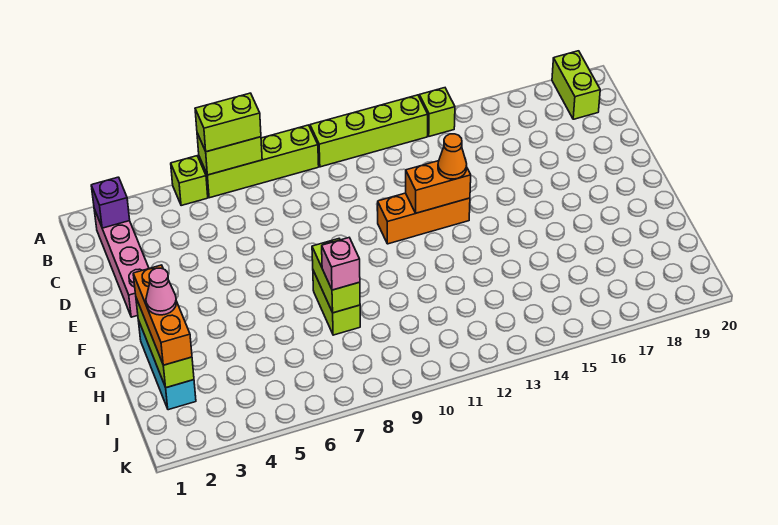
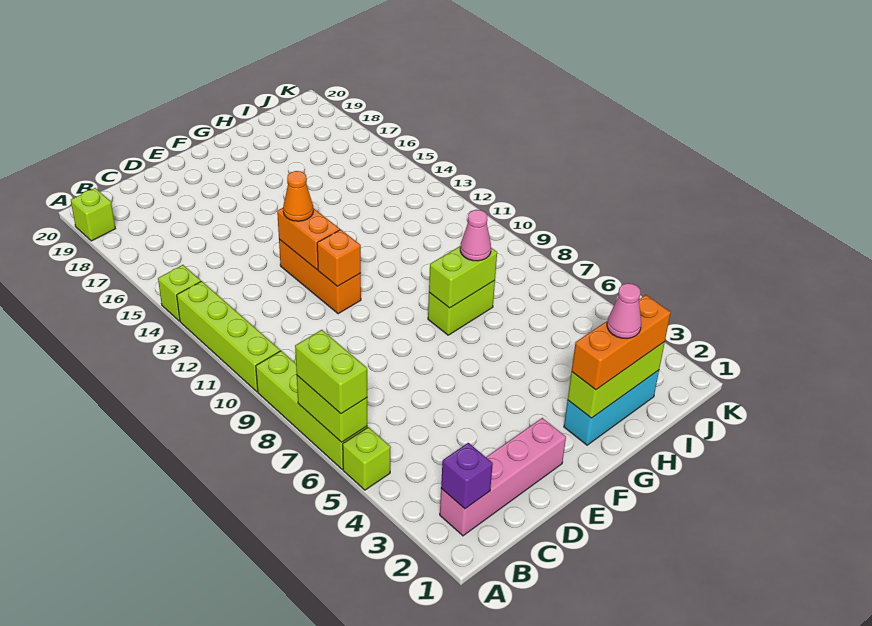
lime brick A19:B19 level 1 -> lime brick A19 level 1
none -> orange brick E11 level 2
pink brick H8 level 3 -> pink cone H8 level 3

